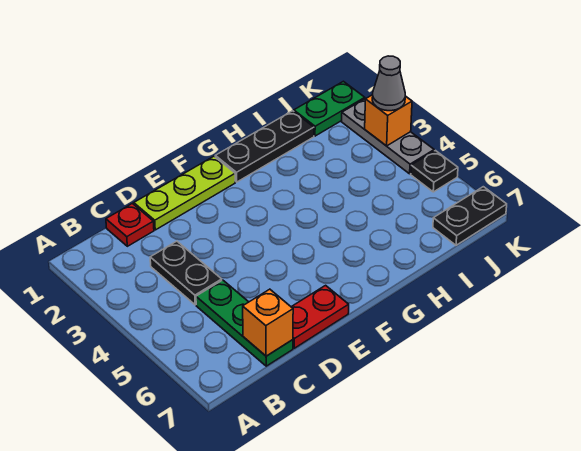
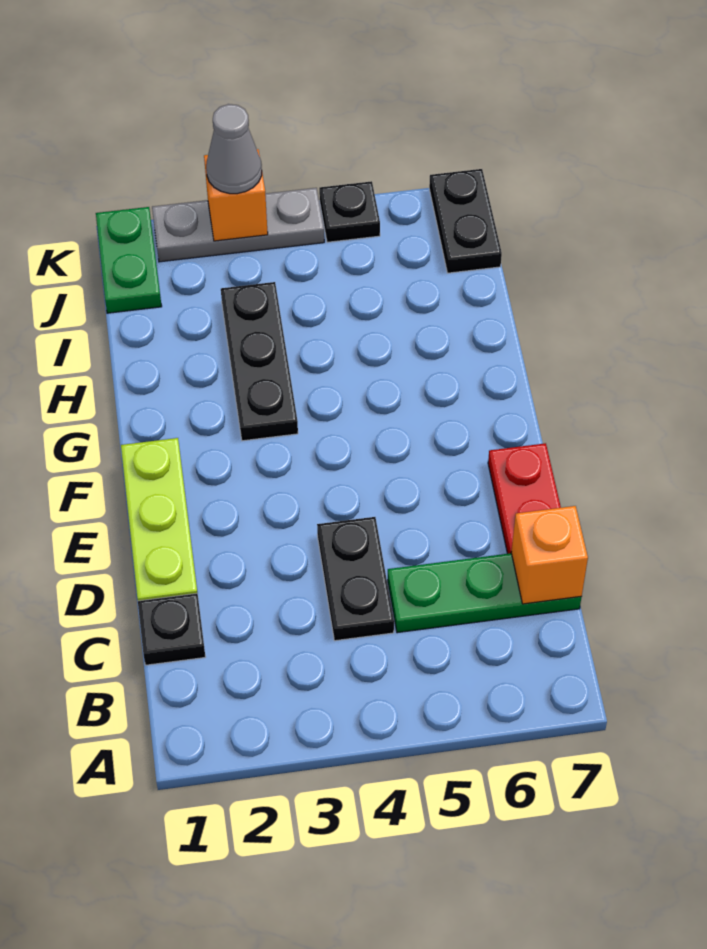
red plate C1 level 1 -> black plate C1 level 1
black plate C3:C4 level 1 -> black plate C4:D4 level 1
black plate G1:I1 level 1 -> black plate G3:I3 level 1

